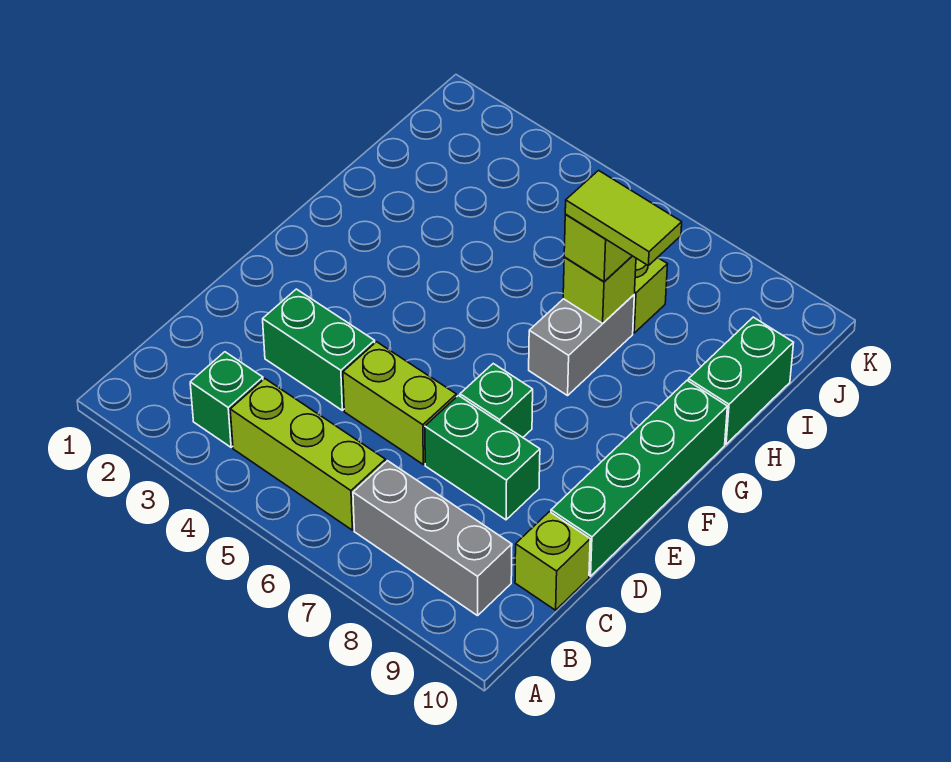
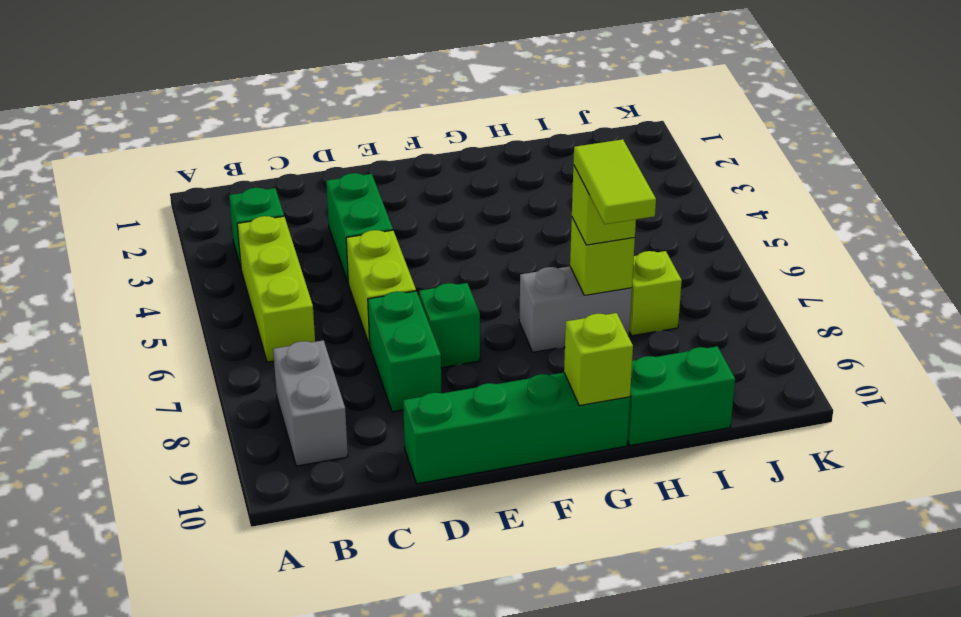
grey brick B7:B9 level 1 -> grey brick B8:B9 level 1
lime brick C10 level 1 -> lime brick G10 level 2

